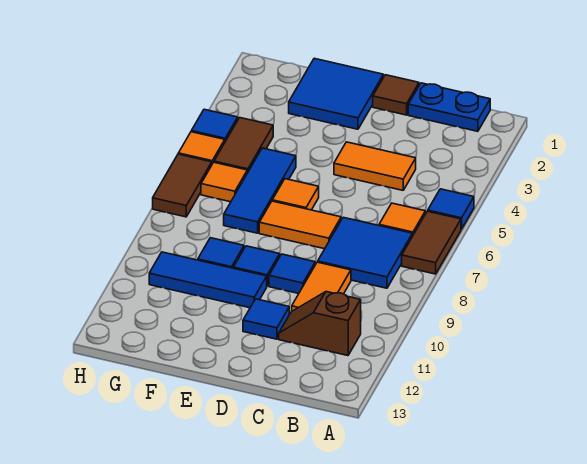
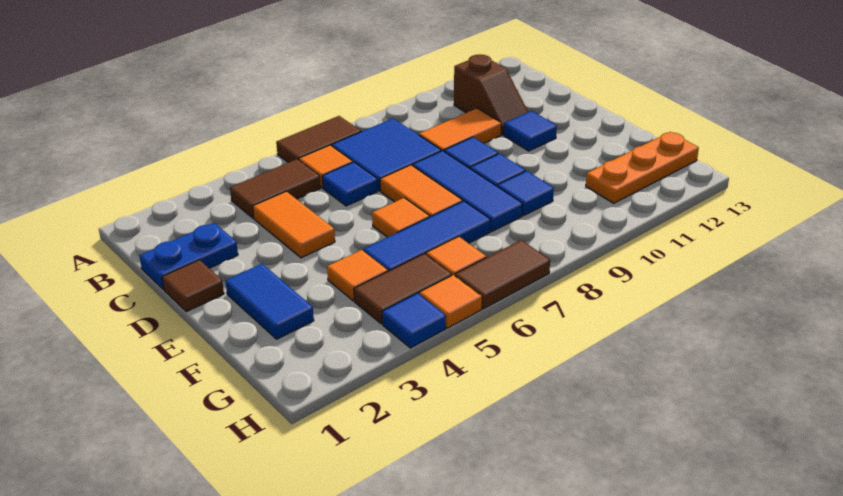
blue tile A5 level 1 -> blue tile C6 level 1
blue plate B1:C1 level 1 -> blue plate C1:C2 level 1
none -> brown tile B4:B5 level 1
blue tile E1:F2 level 1 -> blue tile E2:F2 level 1
blue tile E10:G10 level 1 -> blue tile D8:F8 level 1
none -> orange tile F4 level 1
none -> orange plate G11:G13 level 1

